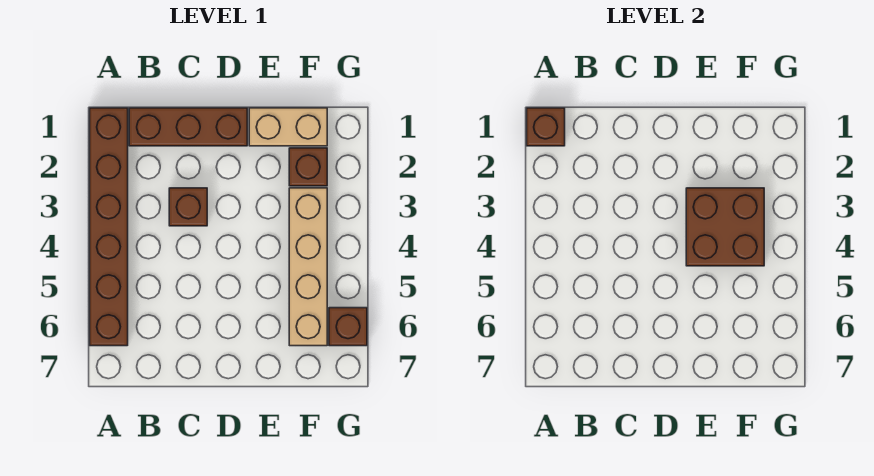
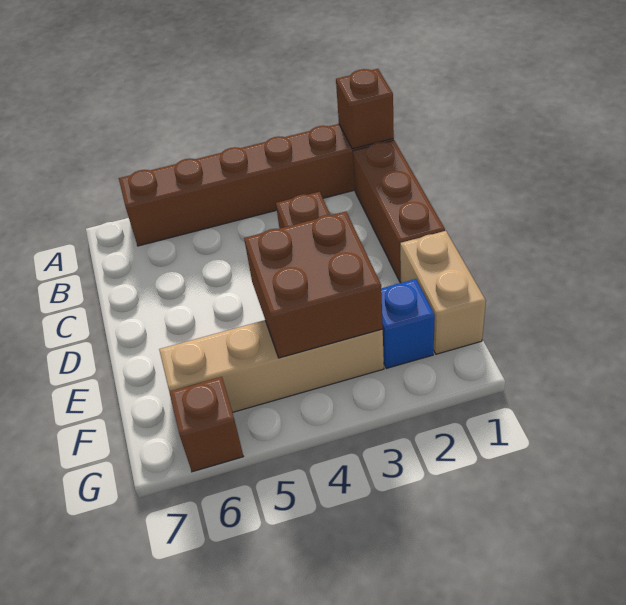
brown brick F2 level 1 -> blue brick F2 level 1

